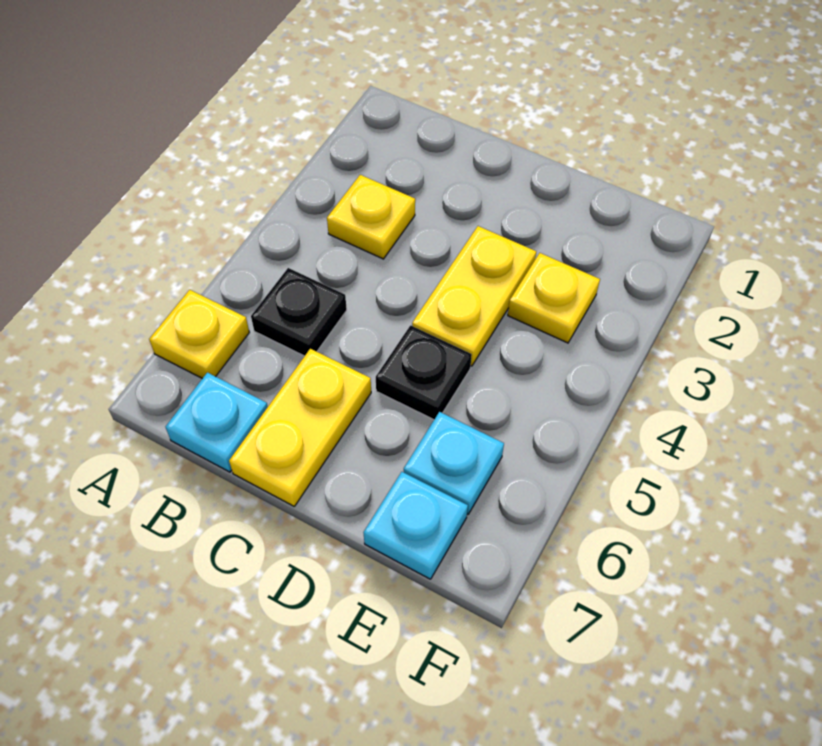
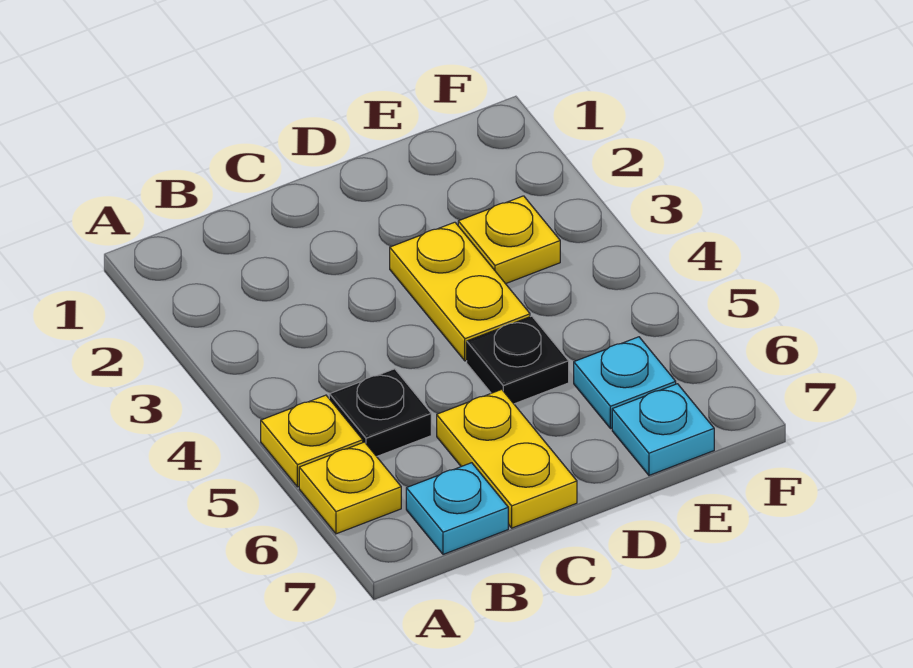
yellow plate B3 level 1 -> yellow plate A5 level 1

